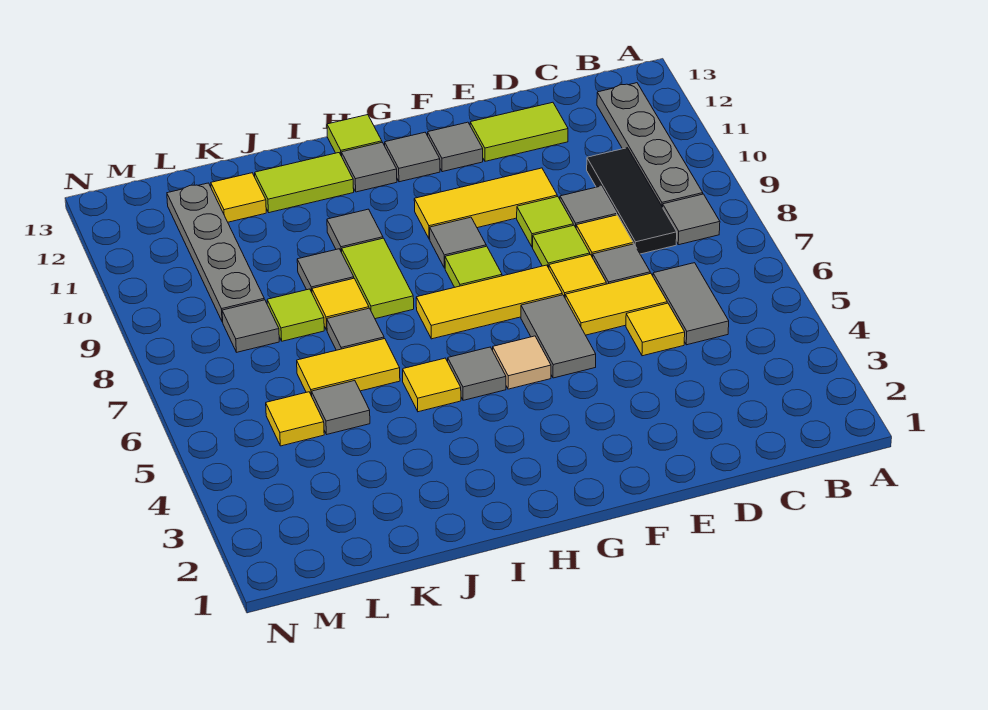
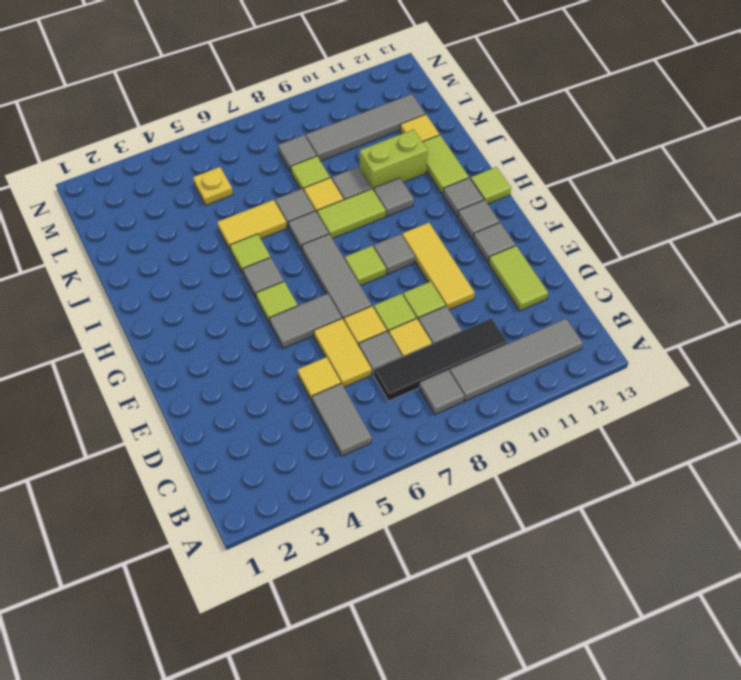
grey plate B9:B12 level 1 -> grey tile B9:B12 level 1
grey tile C5:C6 level 1 -> grey tile B5:C5 level 1
black tile C8:C10 level 1 -> black tile C7:C10 level 1
yellow tile F7:H7 level 1 -> grey tile F7:H7 level 1
tan tile G5 level 1 -> lime tile G5 level 1
yellow tile I5 level 1 -> lime tile I5 level 1
yellow tile J6:K6 level 1 -> yellow tile J5:J6 level 1
none -> lime brick J10:J11 level 1
grey tile K5 level 1 -> grey tile I7 level 1
yellow tile L5 level 1 -> yellow plate L5 level 1
grey plate L9:L12 level 1 -> grey tile L9:L12 level 1

